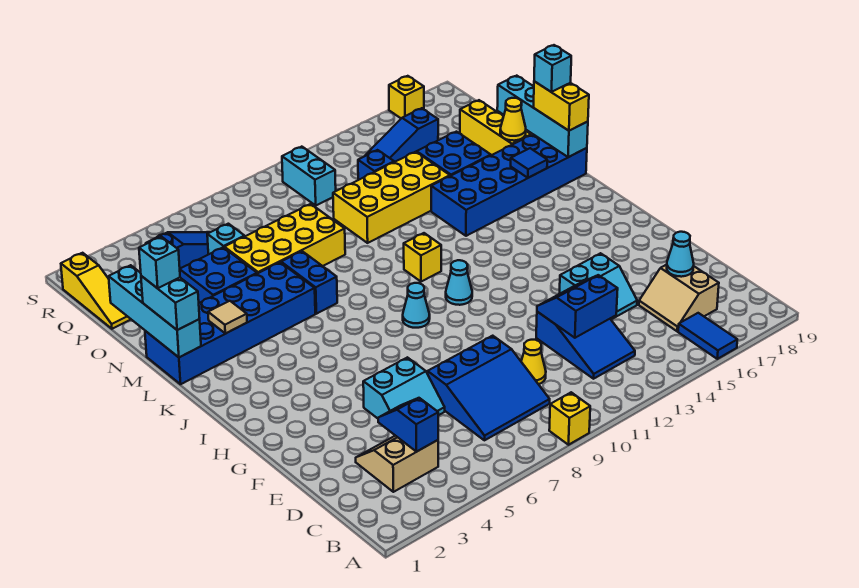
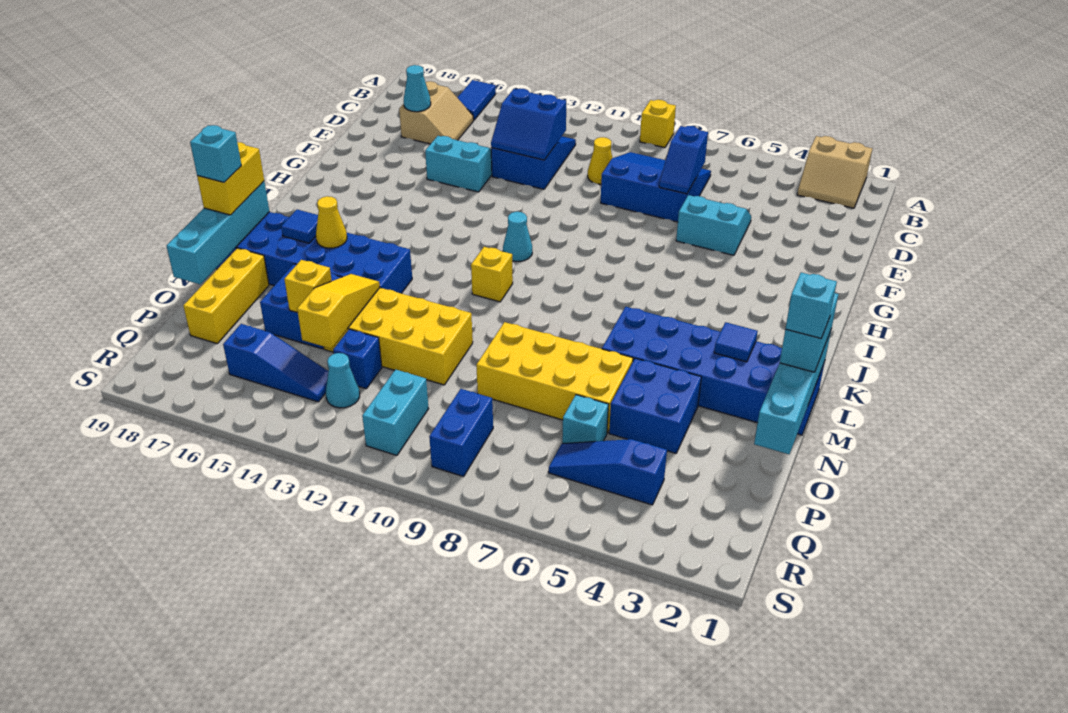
tan slope C3:D4 level 1 top C -> tan slope A2:B3 level 1 top A
blue slope C4:D4 level 2 top C -> blue slope D7:E7 level 2 top D
cyan cone I9 level 1 -> cyan cone Q13 level 1
tan tile L3 level 2 -> blue tile L3 level 2
blue brick L7:M7 level 1 -> blue brick Q9:R9 level 1
yellow cone N18 level 2 -> yellow cone L16 level 2
yellow slope P1:R1 level 1 top R -> yellow slope N14:P14 level 2 top P
yellow brick S17 level 1 -> yellow brick O15 level 2

